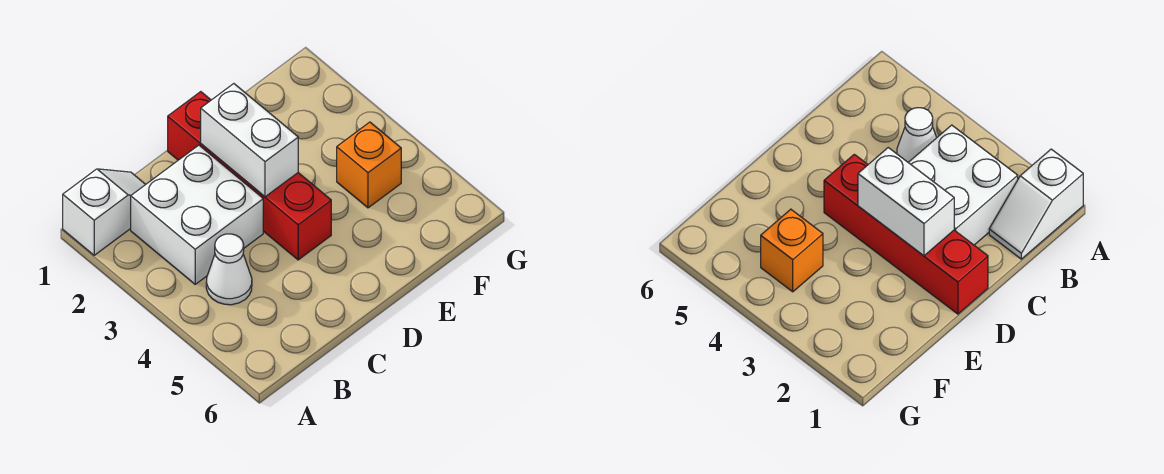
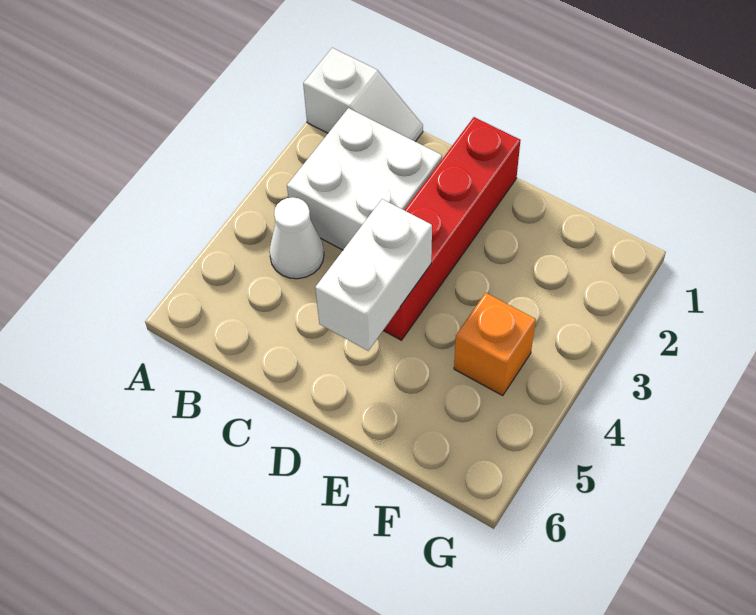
white brick D2:D3 level 2 -> white brick D4:D5 level 2

